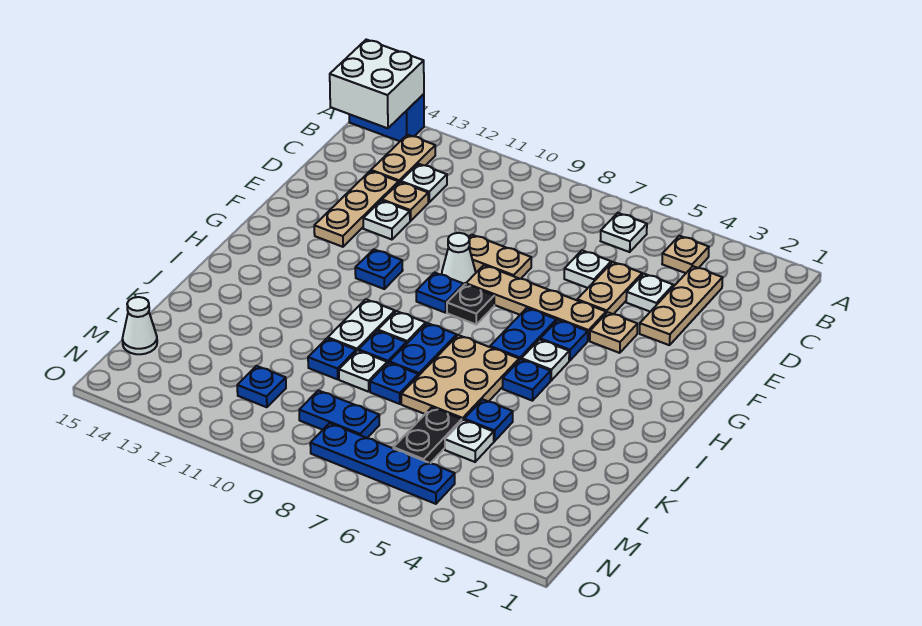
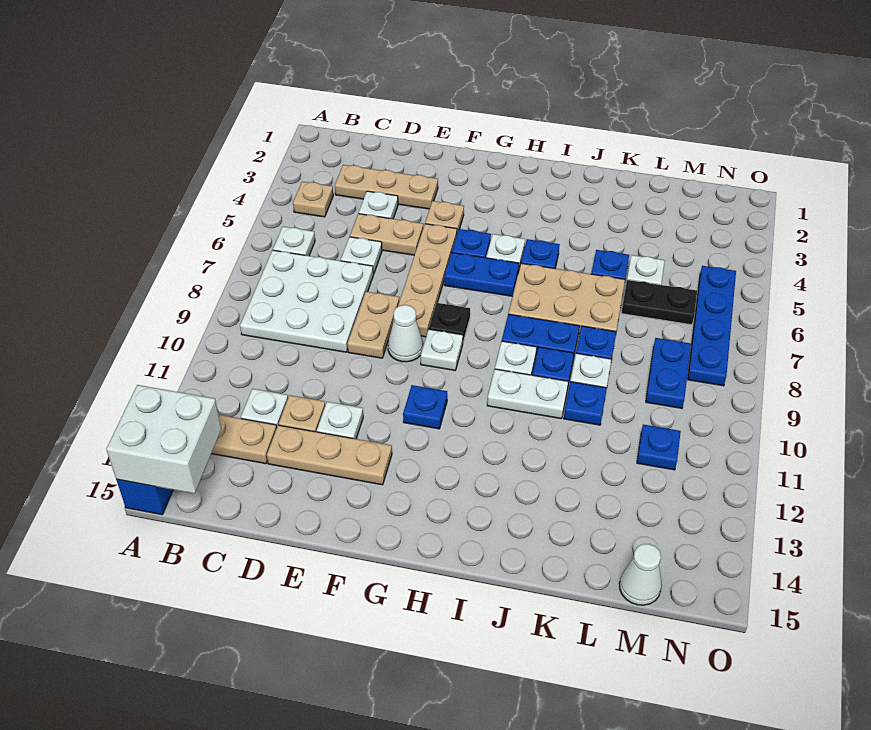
none -> white plate B7:D9 level 1
blue plate G9 level 1 -> white plate G9 level 1

